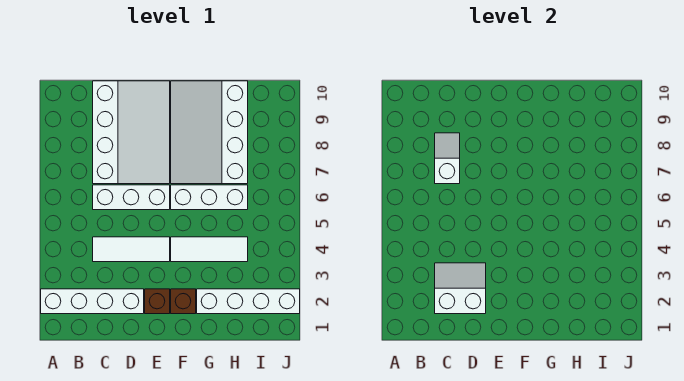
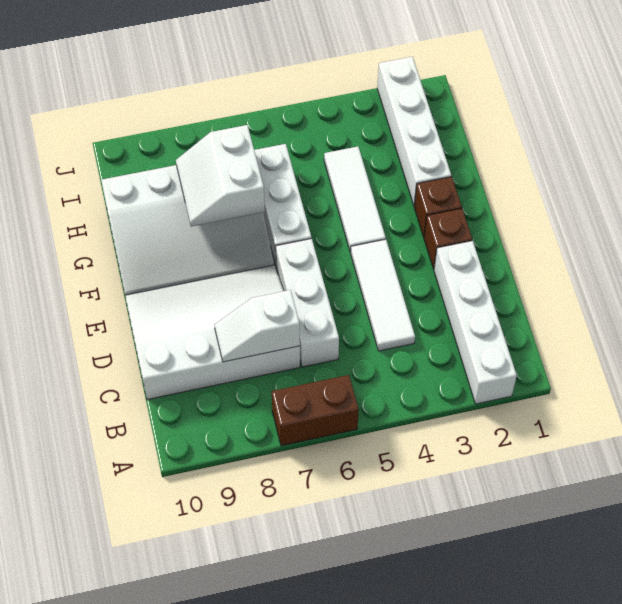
none -> brown brick A6:A7 level 1
white slope C2:D3 level 2 top 2 -> white slope G7:H8 level 2 top 7

